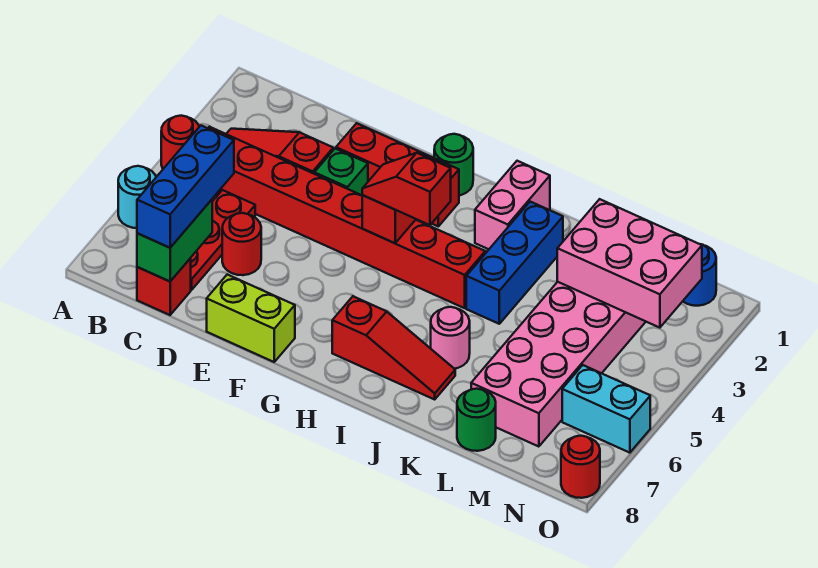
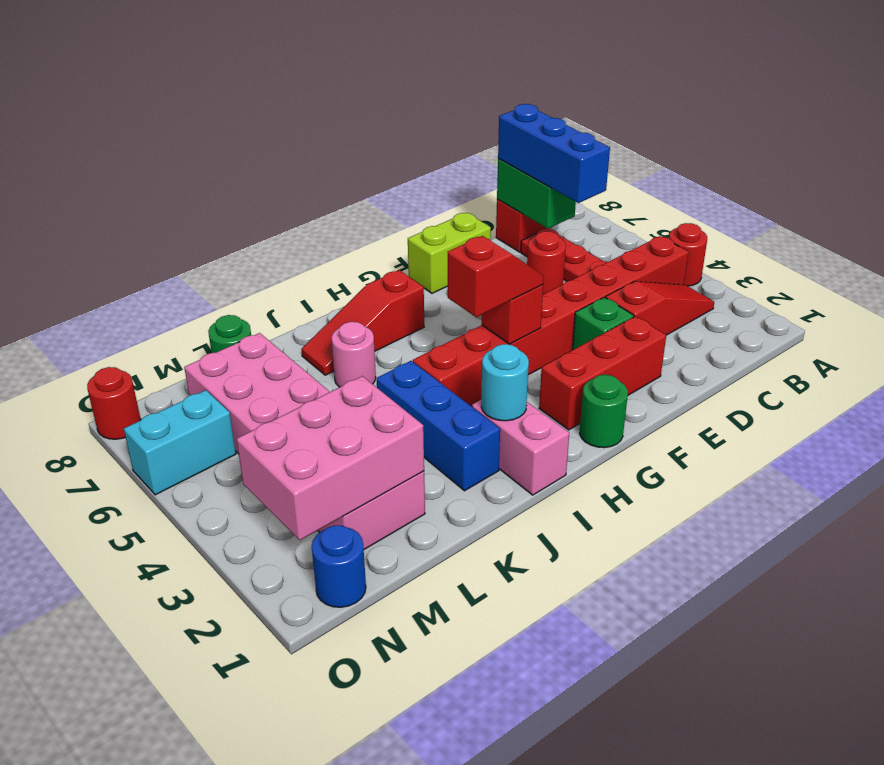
cyan round brick A6 level 1 -> cyan round brick I2 level 2

